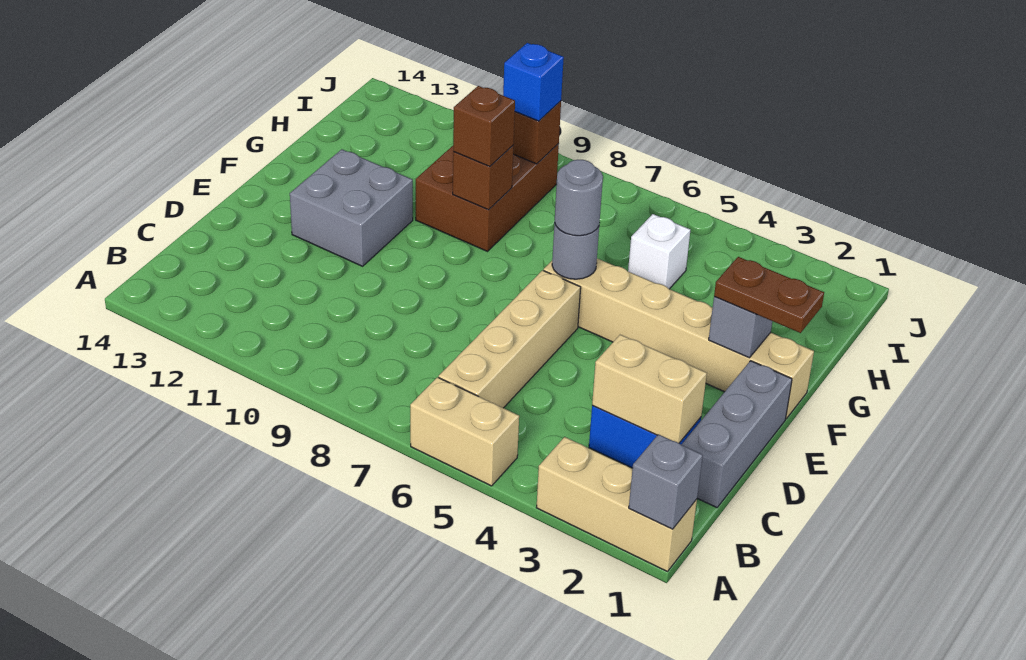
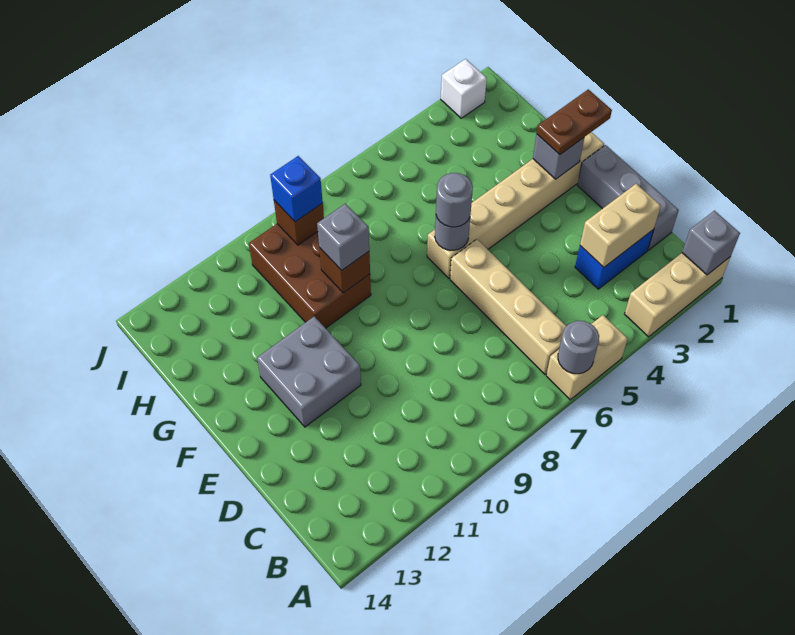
none -> grey round brick A6 level 2
brown brick G9 level 3 -> grey brick G9 level 3
white brick H5 level 1 -> white brick J2 level 1

